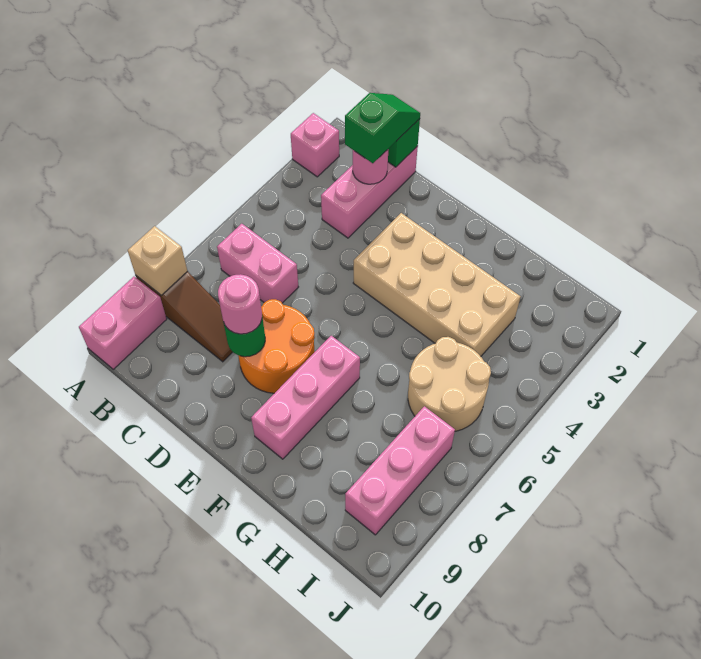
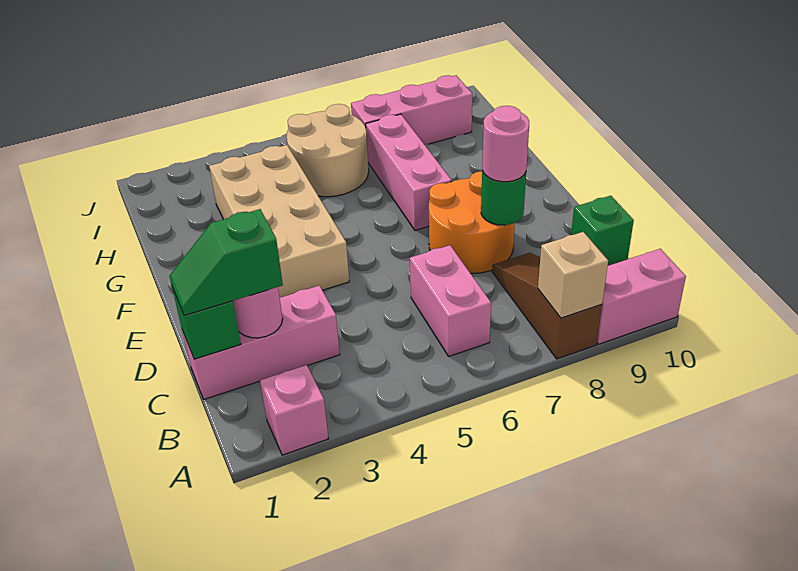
none -> green brick C10 level 1
pink brick F7:F9 level 1 -> pink brick F7:H7 level 1

